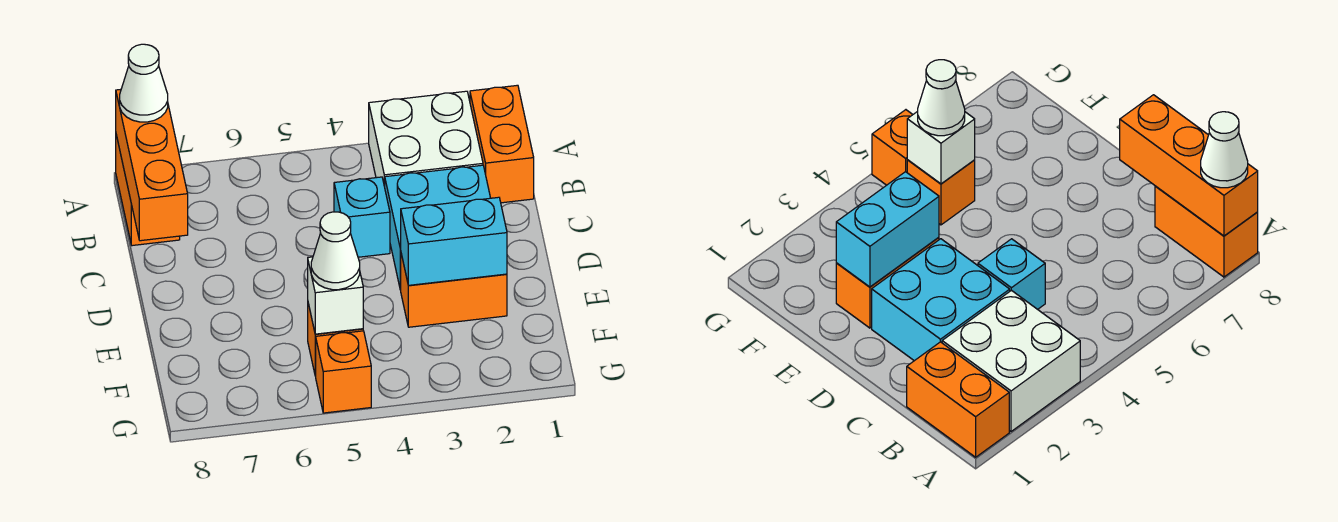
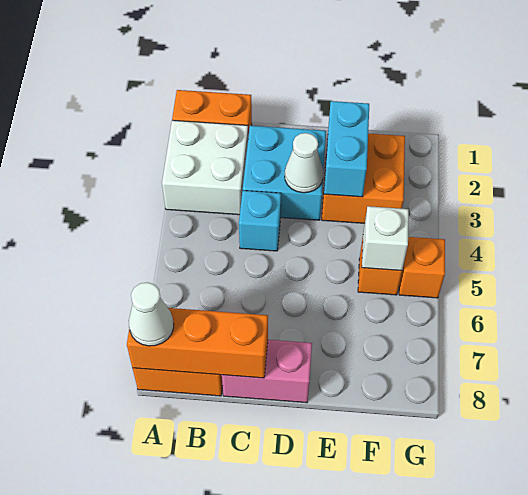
none -> pink brick C8:D8 level 1
orange brick E2:E3 level 1 -> orange brick E2:F3 level 1
white cone F5 level 3 -> white cone D3 level 2

